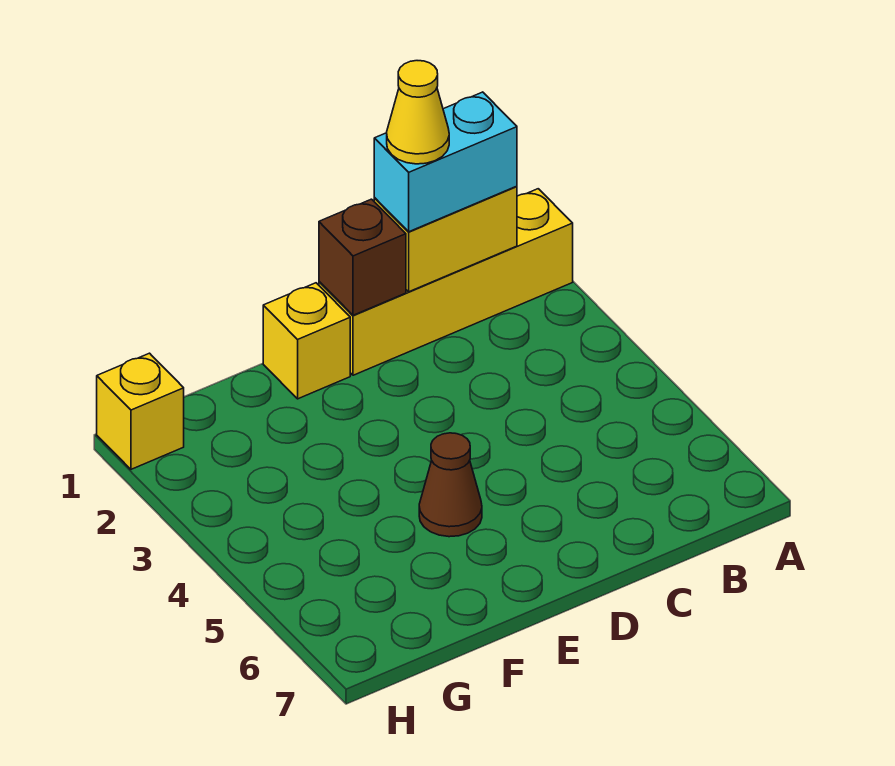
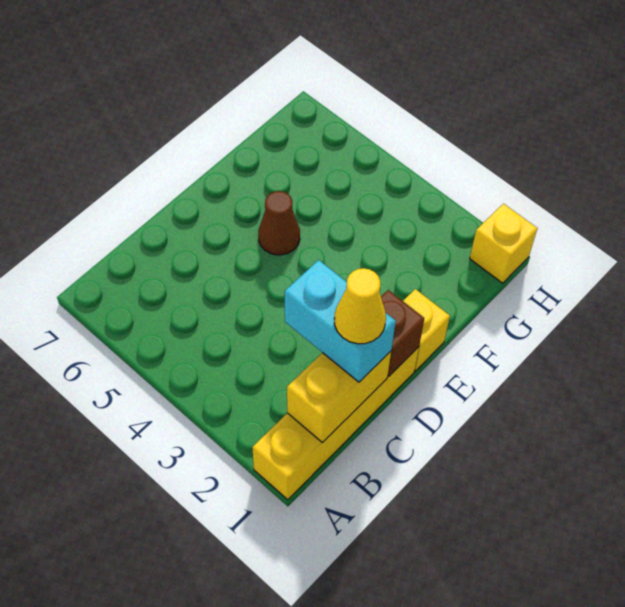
cyan brick B1:C1 level 3 -> cyan brick C1:C2 level 3

